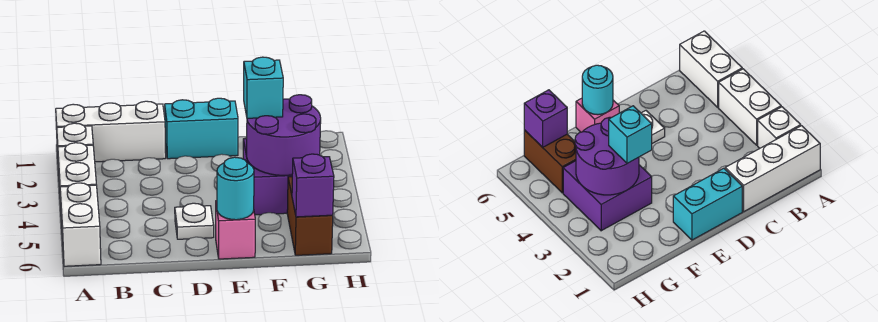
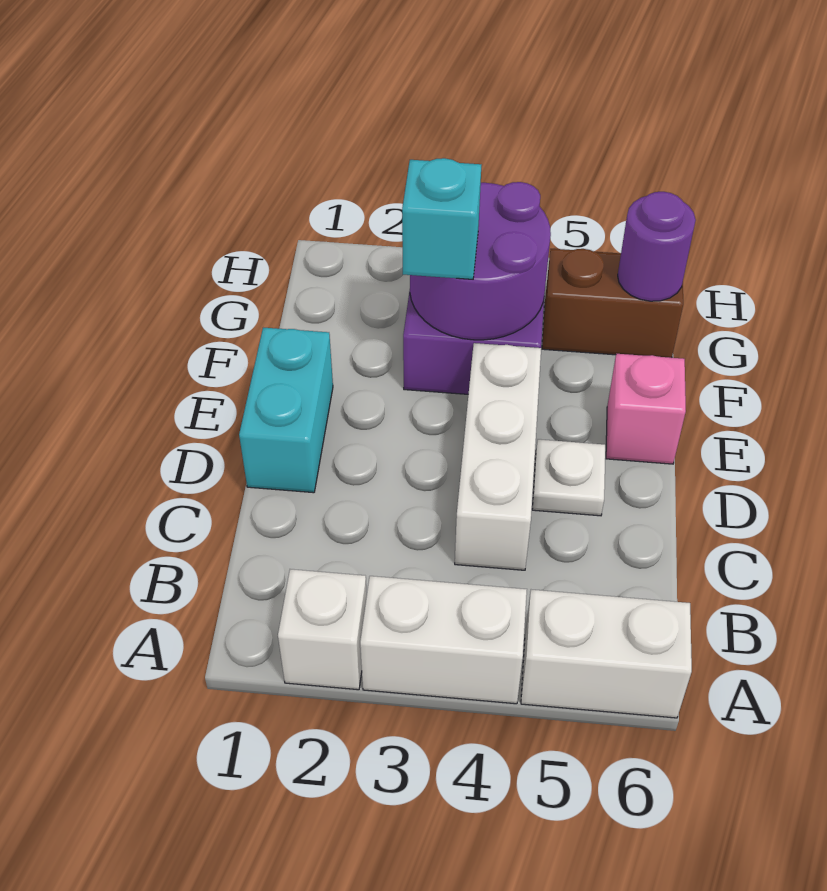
white brick A1:C1 level 1 -> white brick C4:E4 level 1
cyan round brick E6 level 2 -> none
purple brick G6 level 2 -> purple round brick G6 level 2

